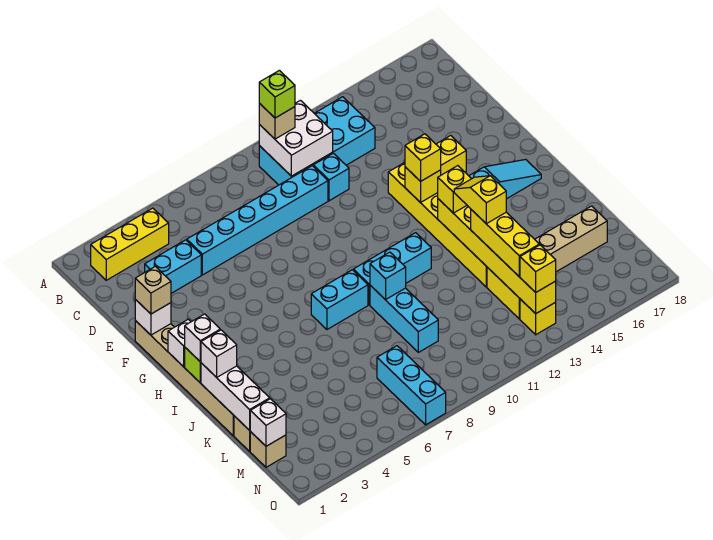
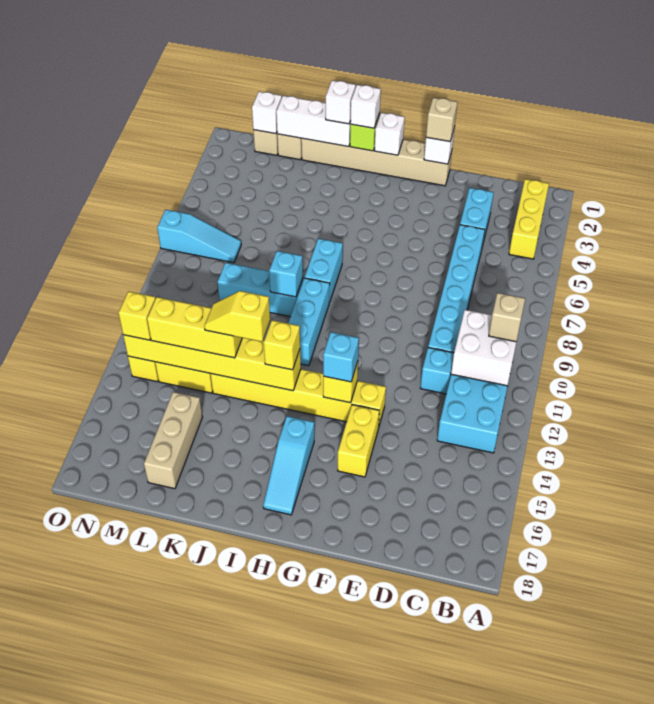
lime brick B10 level 4 -> none
yellow brick G13 level 3 -> cyan brick G13 level 3
yellow slope J13:K13 level 4 top K -> yellow slope J13:K13 level 4 top J
cyan brick M7:O7 level 1 -> cyan slope M7:O7 level 1 top O

